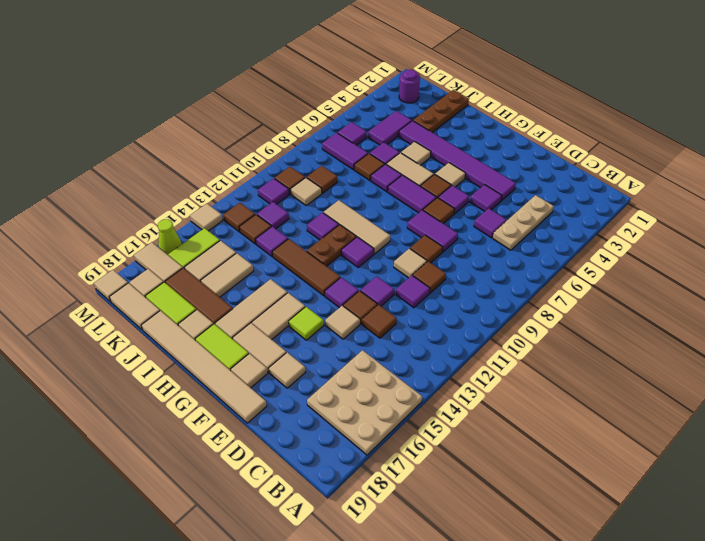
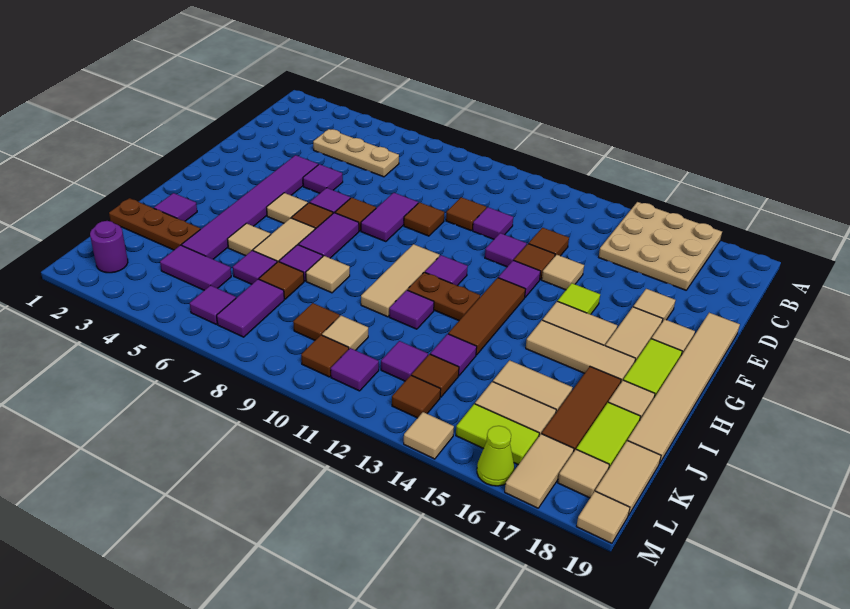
purple tile D6 level 1 -> purple tile I2 level 1
tan tile E10 level 1 -> tan tile I8 level 1

